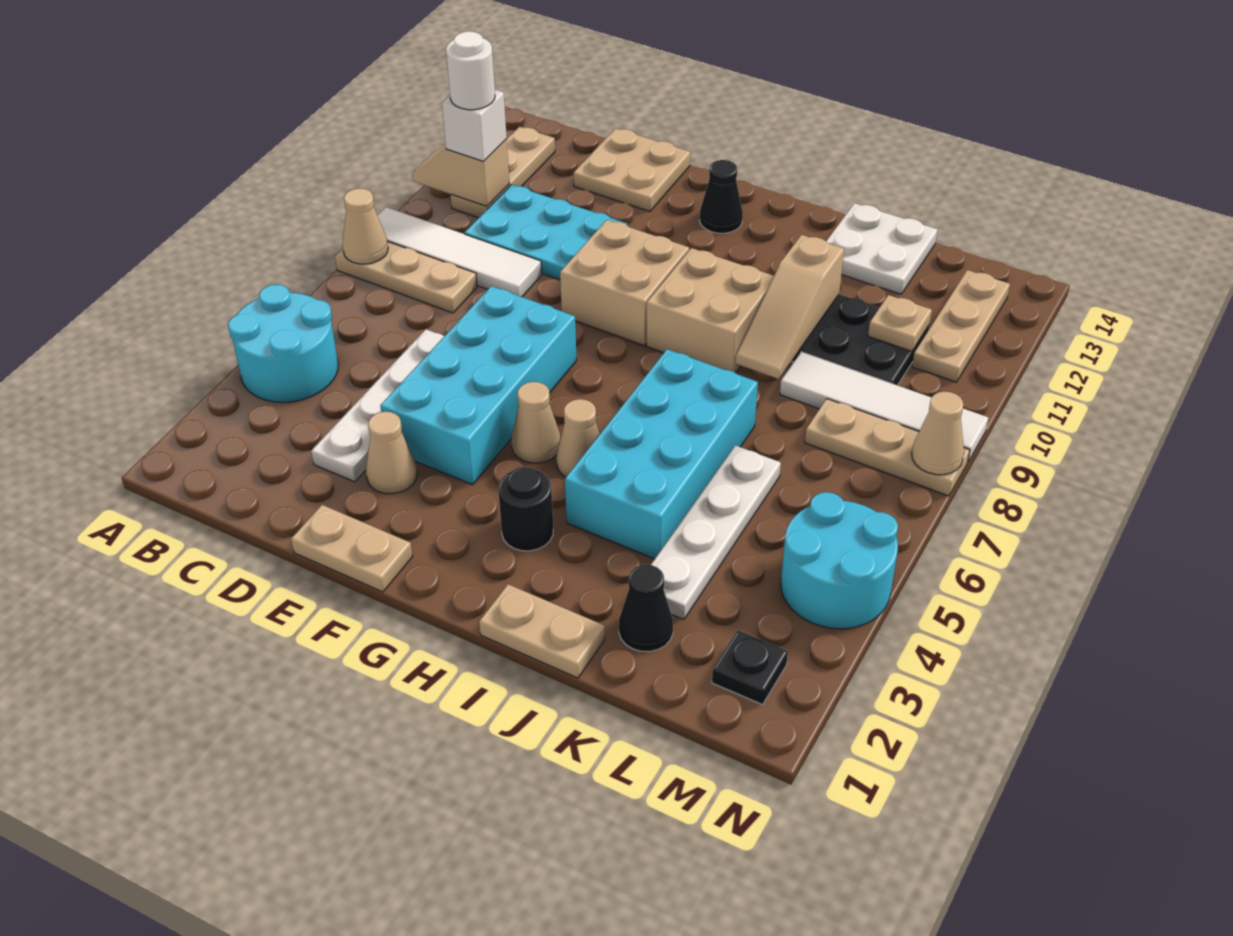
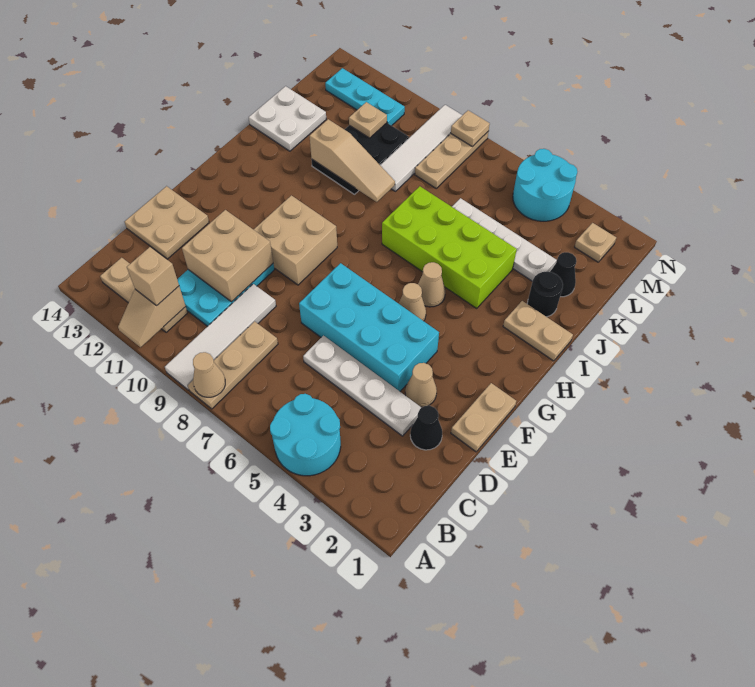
white brick B11 level 3 -> tan brick B11 level 3
white round brick B11 level 4 -> none
black cone G13 level 1 -> black cone D2 level 1
black round brick H3 level 1 -> black round brick J2 level 1
tan brick H9:I10 level 1 -> tan brick D10:E11 level 2
tan plate I1:J1 level 1 -> tan plate I1:I2 level 1
cyan brick I4:J7 level 1 -> lime brick I4:J7 level 1
black plate M2 level 1 -> tan plate M2 level 1
tan plate M11:M13 level 1 -> cyan plate M11:M13 level 1
tan cone N8 level 2 -> tan plate N8 level 2

